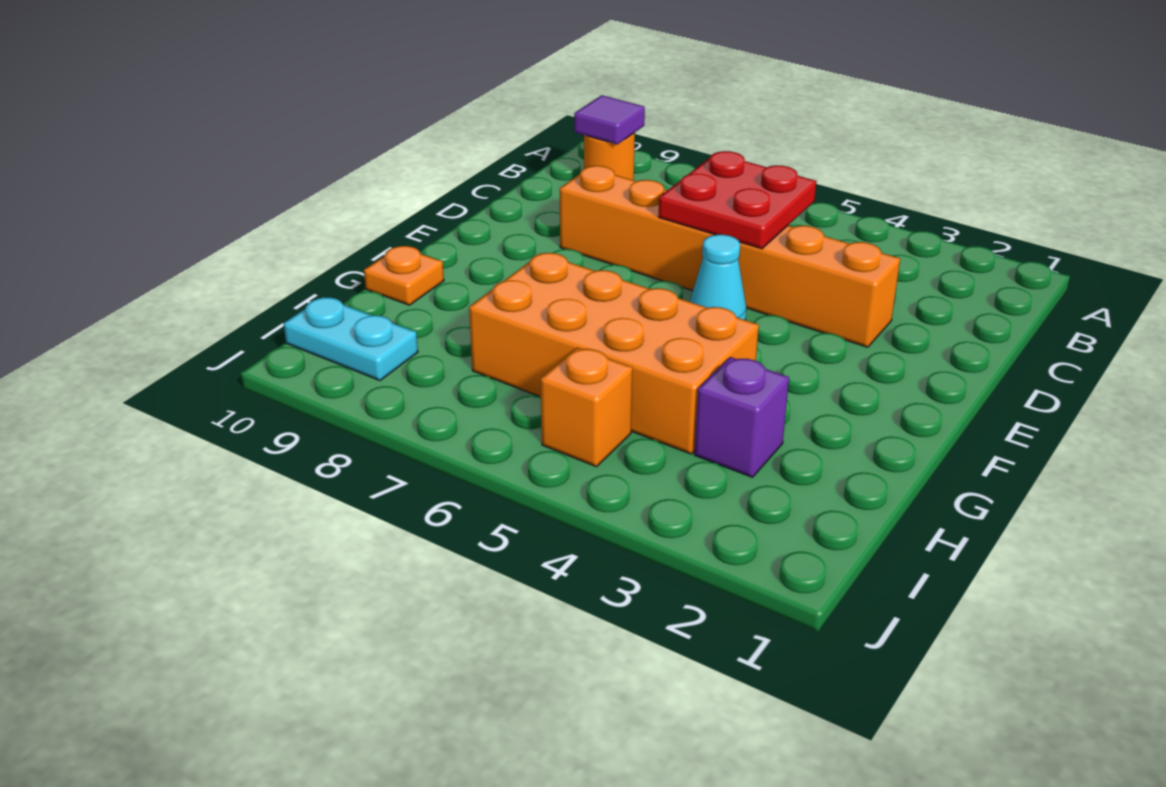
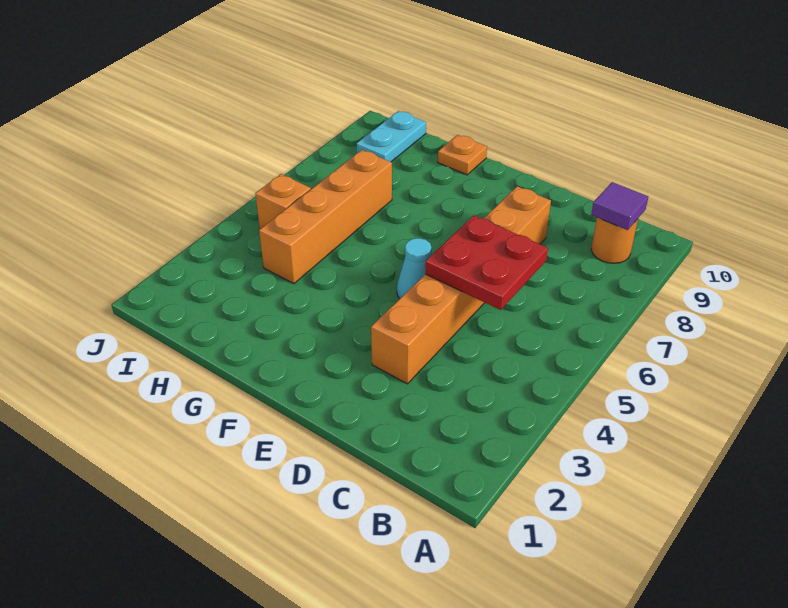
orange brick G4:H7 level 1 -> orange brick H4:H7 level 1
purple brick H3 level 1 -> none

